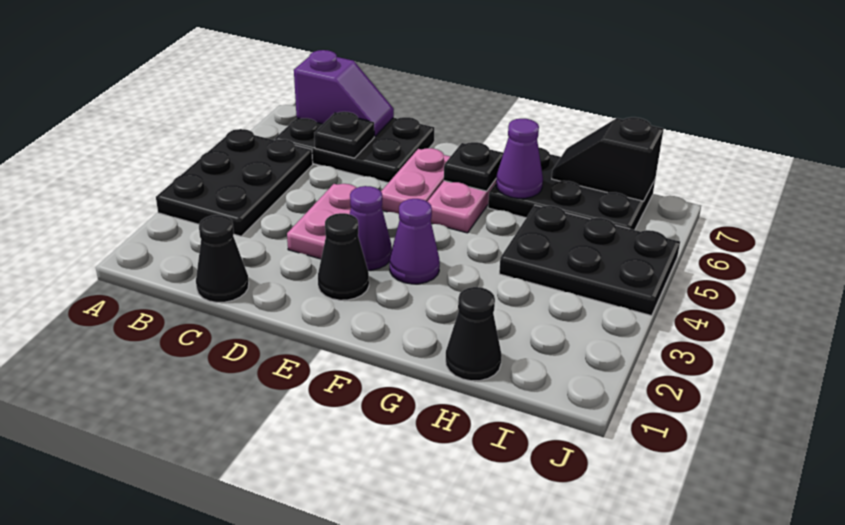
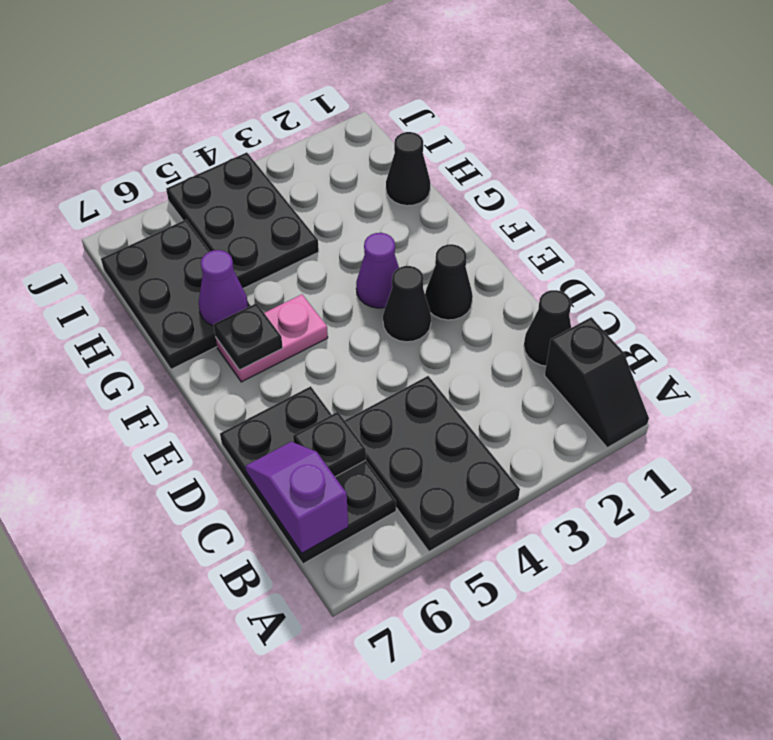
black plate A3:B5 level 1 -> black plate A4:C5 level 1
pink plate D3:D4 level 1 -> none
purple cone E3 level 1 -> black cone E3 level 1
pink plate E5:E6 level 1 -> none
black slope H7:I7 level 2 top I -> black slope A1:B1 level 1 top B

